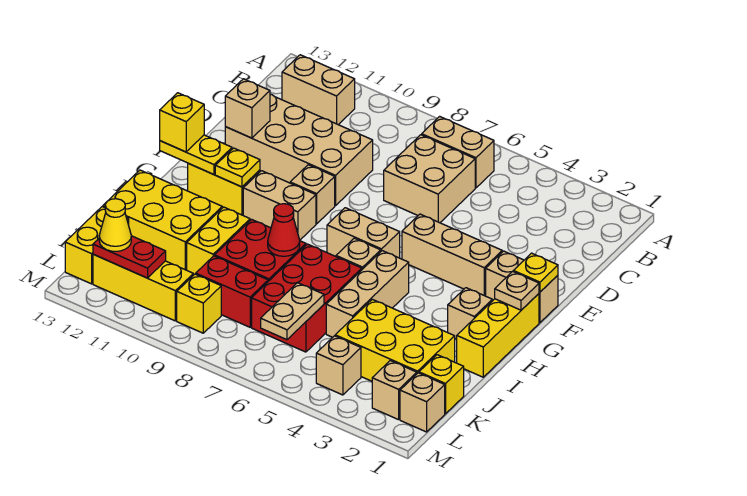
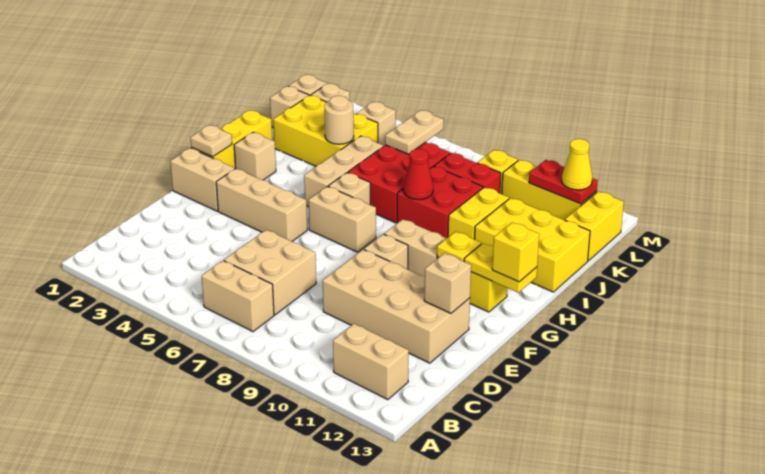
yellow plate F1 level 2 -> none
none -> tan round brick J4 level 2
yellow brick K1 level 1 -> tan brick K1 level 1

